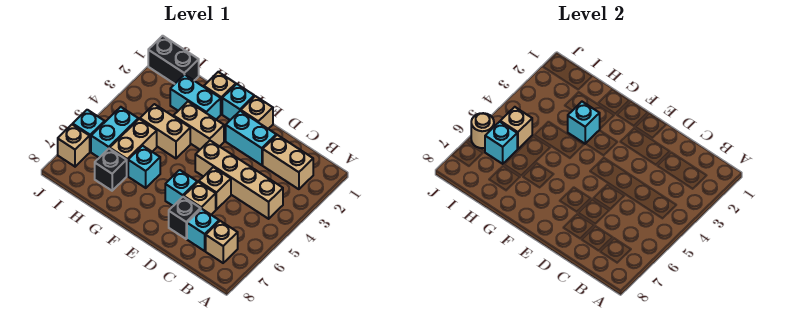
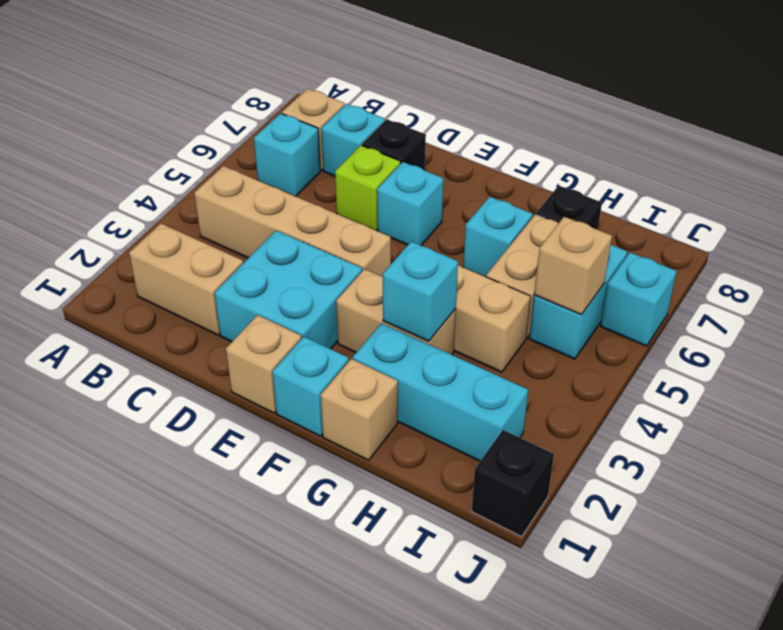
cyan brick D2:E2 level 1 -> cyan brick D2:E3 level 1
tan brick D5 level 1 -> none
tan brick D6 level 1 -> lime brick D6 level 1
cyan brick G2:H2 level 1 -> cyan brick G2:I2 level 1
black brick I1:J1 level 1 -> black brick J1 level 1
cyan brick I6 level 2 -> cyan brick B6 level 1
tan round brick J6 level 2 -> none
tan brick J7 level 1 -> none

